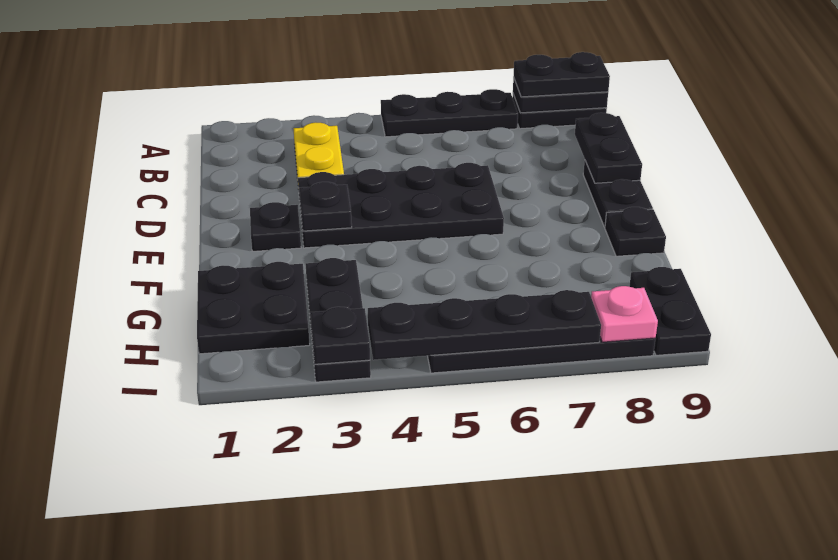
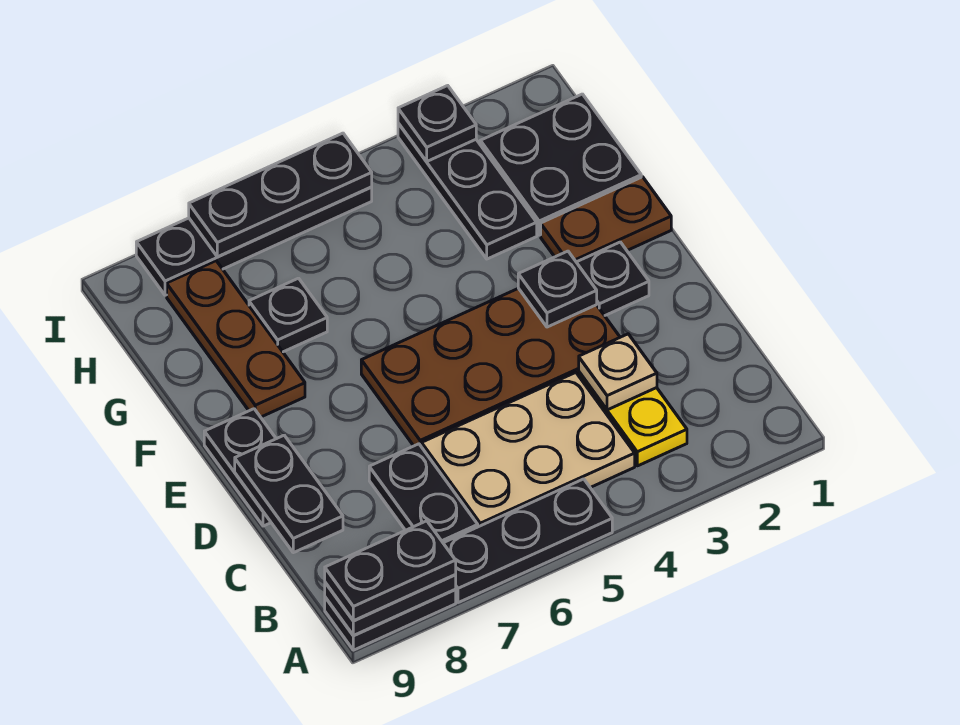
none -> tan plate B4:C6 level 1
none -> tan plate C3 level 2
black plate D3:E6 level 1 -> brown plate D3:E6 level 1
none -> brown plate F1:F2 level 1
none -> brown plate F8:H8 level 1
black plate F9 level 1 -> black plate G7 level 1
black plate H9:I9 level 1 -> black plate B7:C7 level 1
black plate I4:I7 level 2 -> black plate I5:I7 level 2
pink plate I8 level 2 -> none

